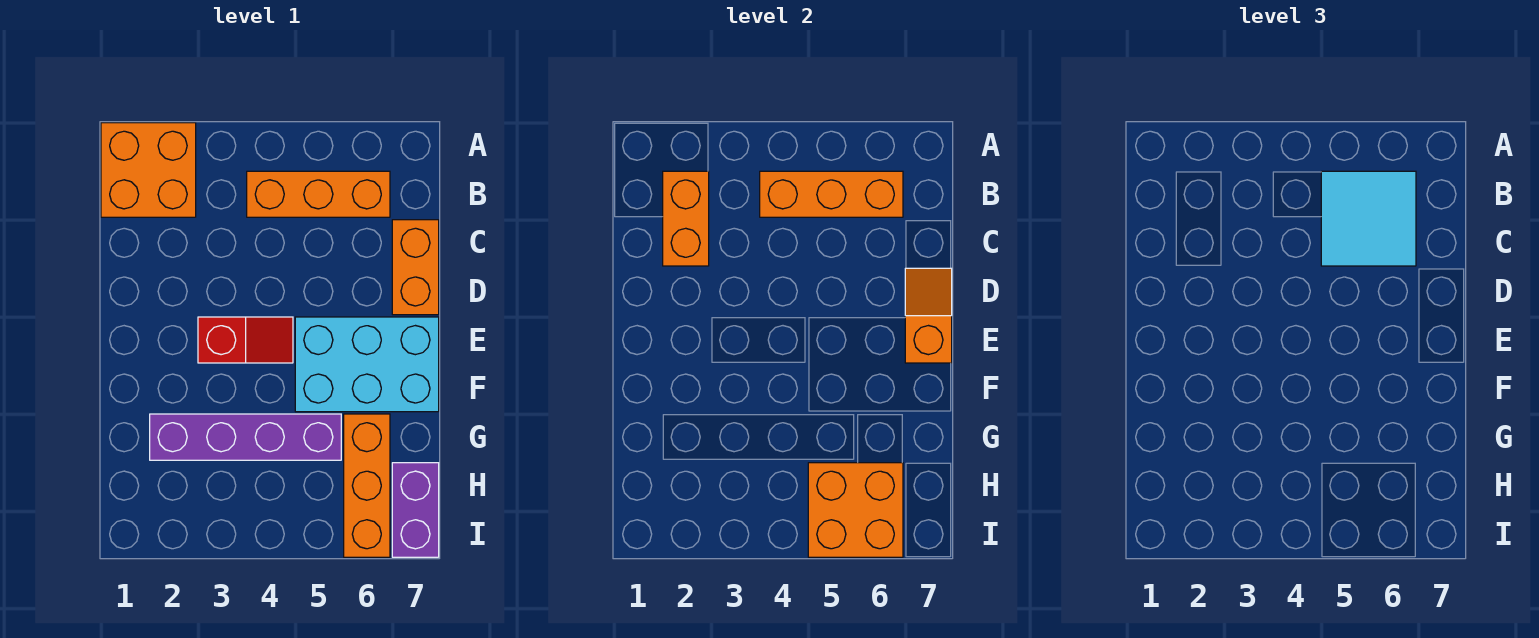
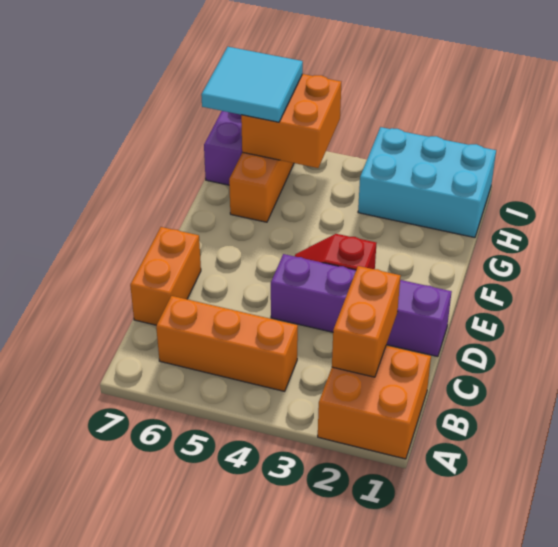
orange brick B4:B6 level 2 -> none
cyan tile B5:C6 level 3 -> cyan tile H6:I7 level 3
orange slope D7:E7 level 2 top E -> none
cyan brick E5:F7 level 1 -> cyan brick H1:I3 level 1
purple brick G2:G5 level 1 -> purple brick D1:D4 level 1

